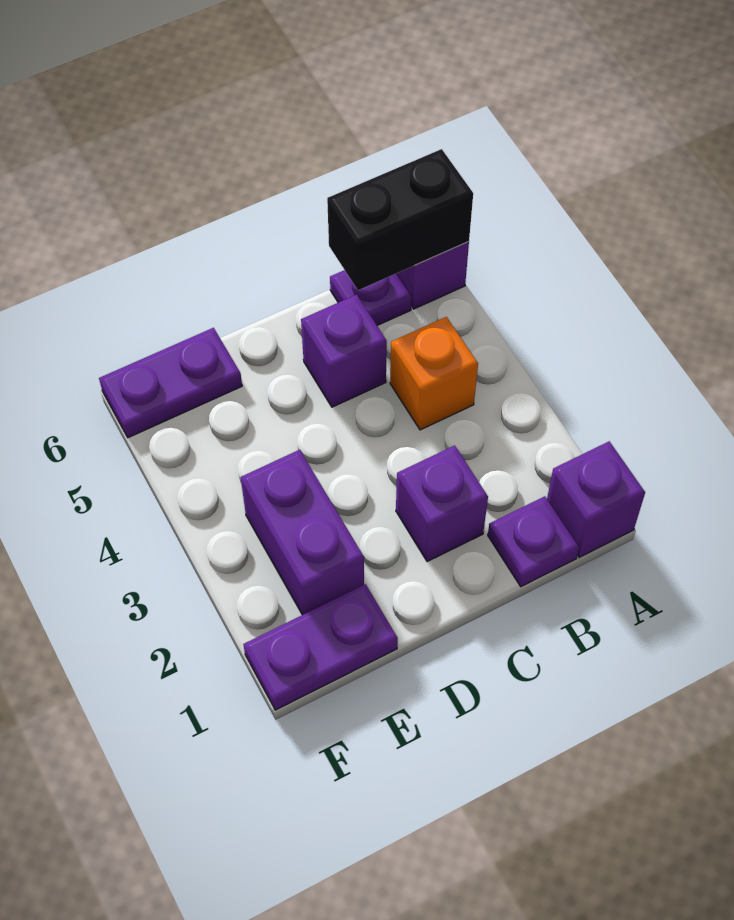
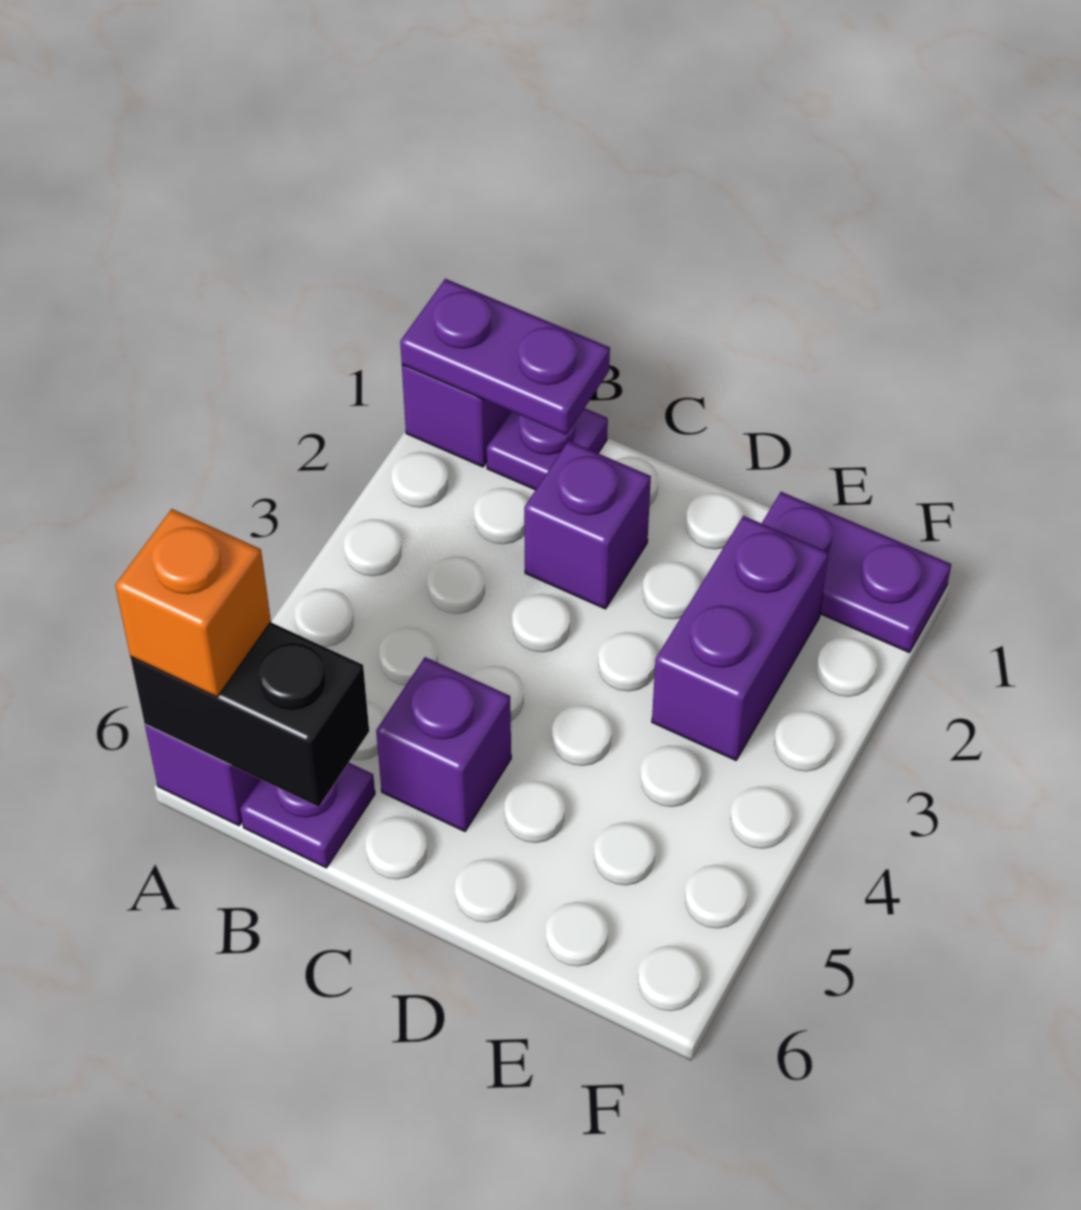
orange brick B4 level 1 -> orange brick A6 level 3
purple plate E6:F6 level 1 -> purple plate A1:B1 level 2

